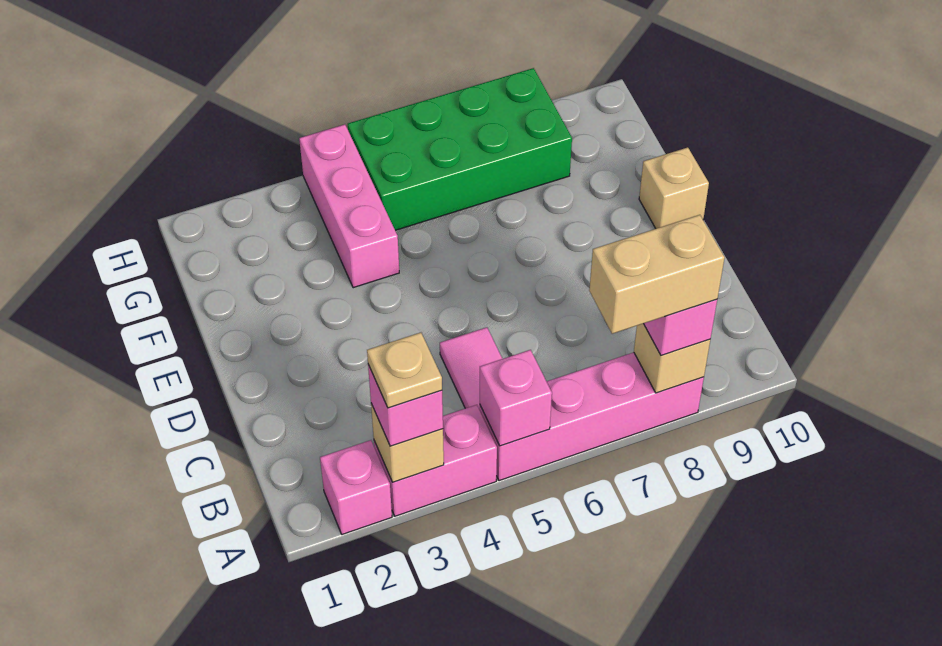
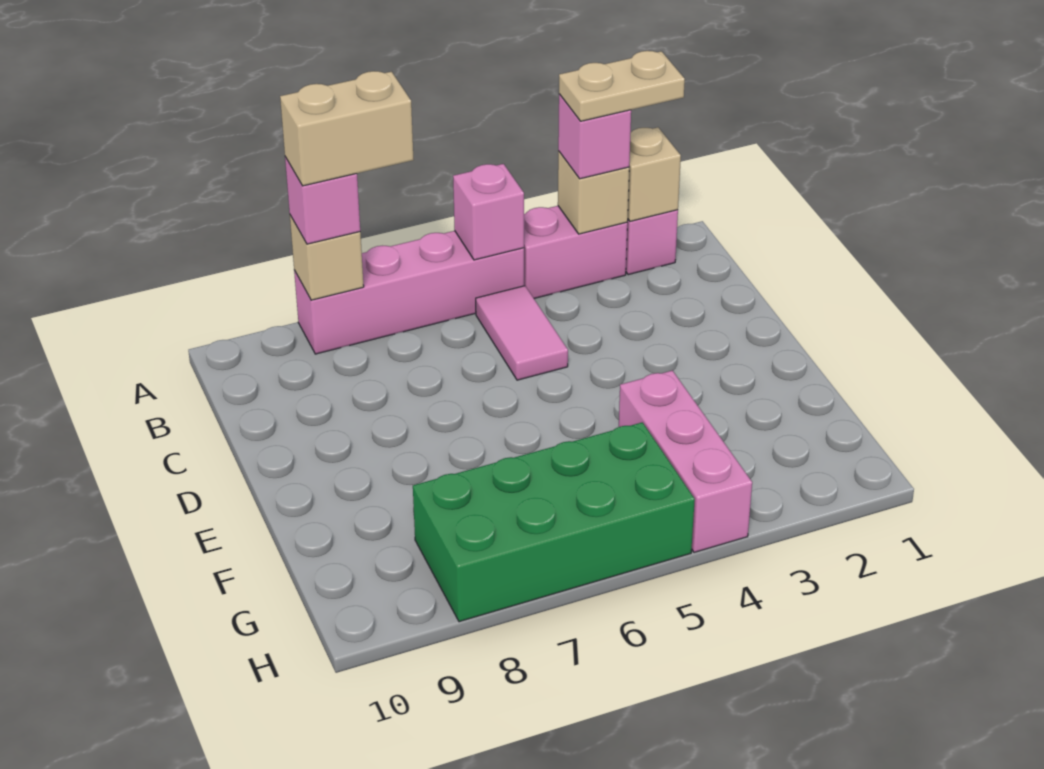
tan plate A3 level 4 -> tan plate A2:A3 level 4
tan brick E10 level 1 -> tan brick A2 level 2

